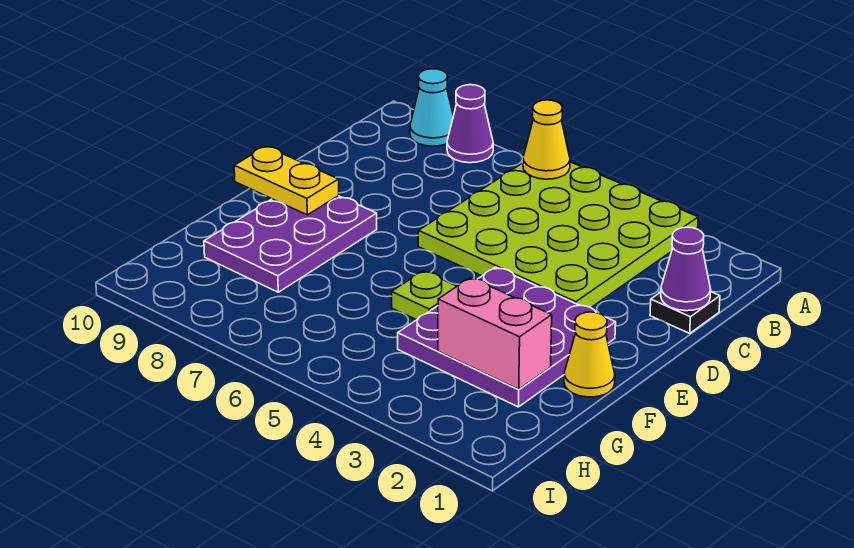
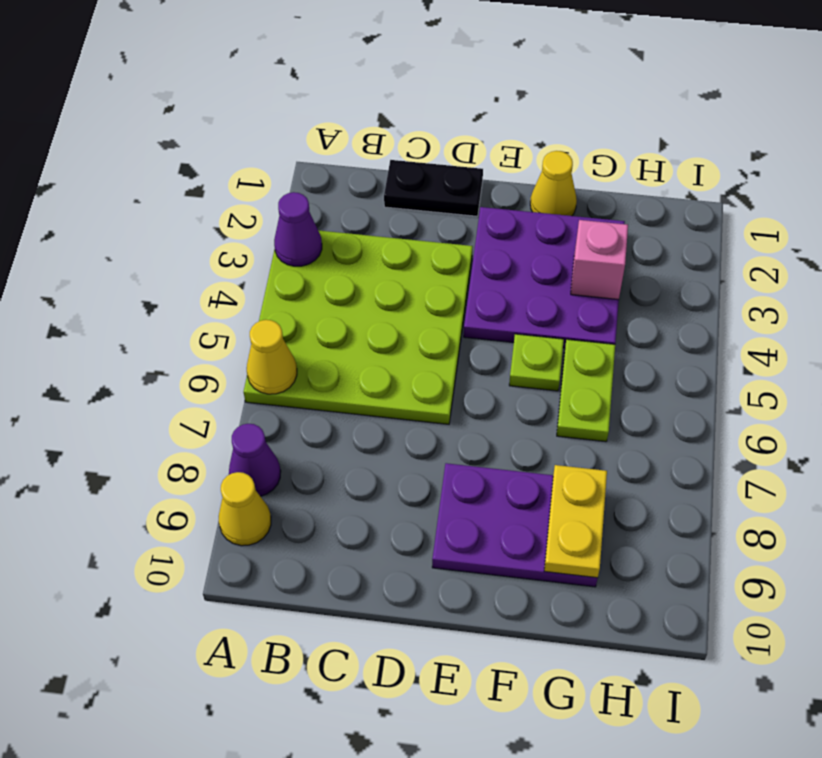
cyan cone A9 level 1 -> yellow cone A9 level 1
black plate C1 level 1 -> black plate C1:D1 level 1
purple cone C1 level 2 -> purple cone A3 level 2
yellow plate E9:E10 level 2 -> yellow plate G8:G9 level 2
pink brick G2:G3 level 2 -> pink brick G3 level 2
none -> lime plate G5:G6 level 1

